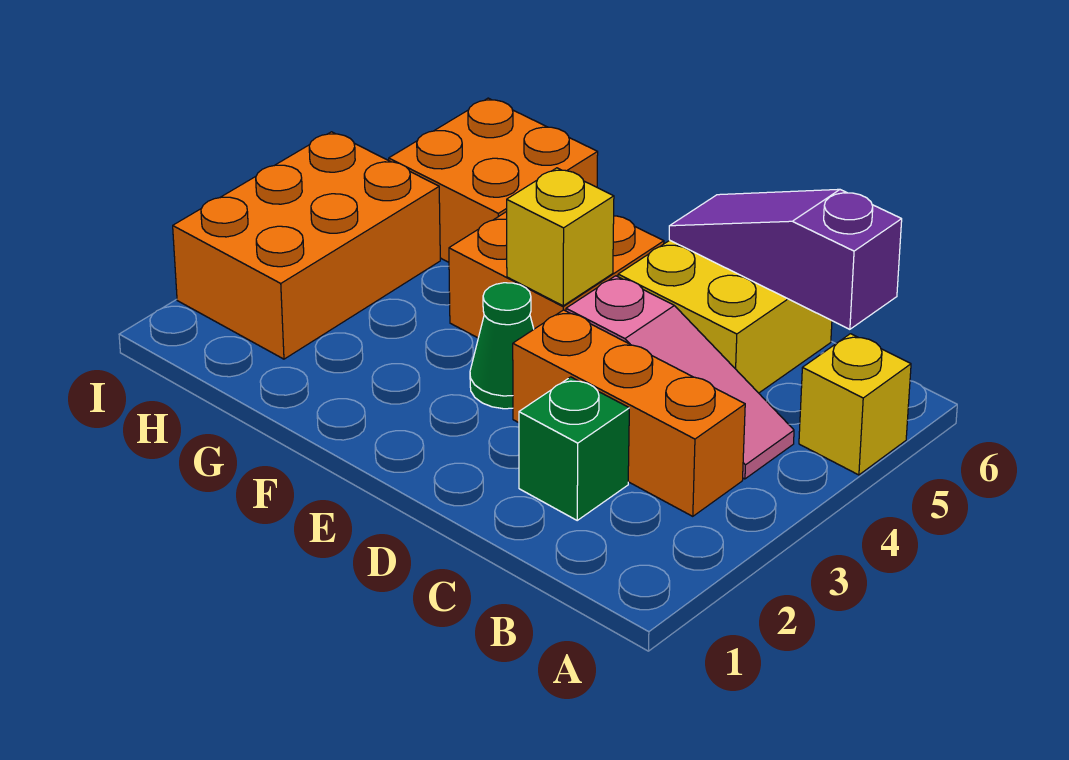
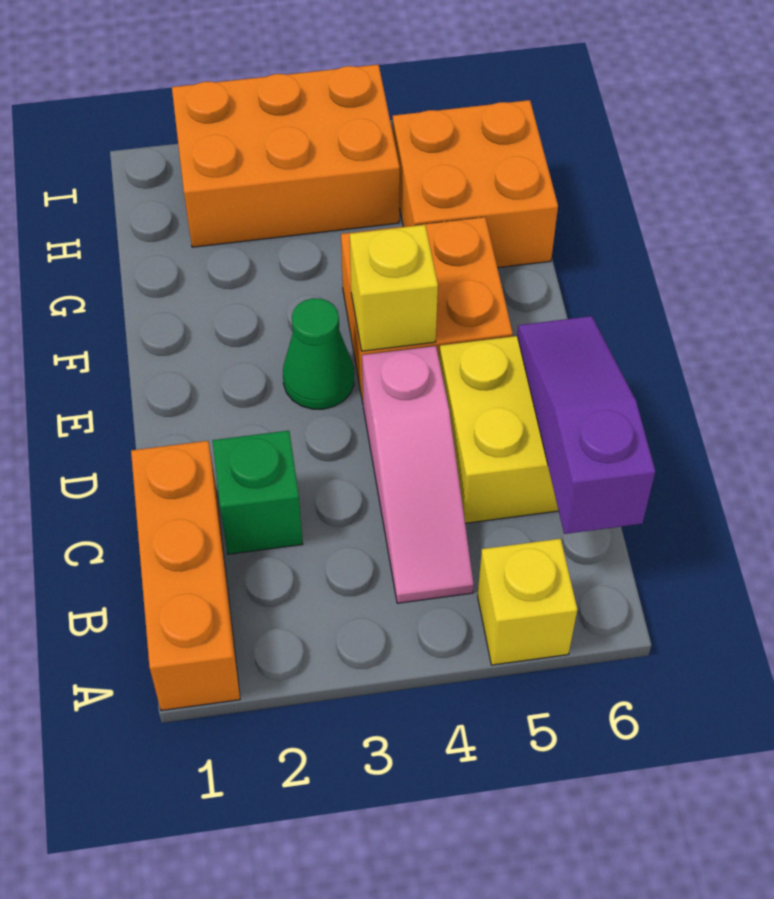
orange brick B3:D3 level 1 -> orange brick A1:C1 level 1

